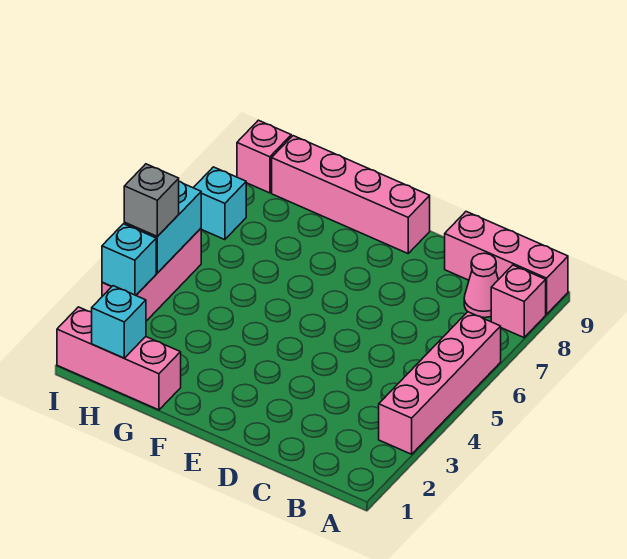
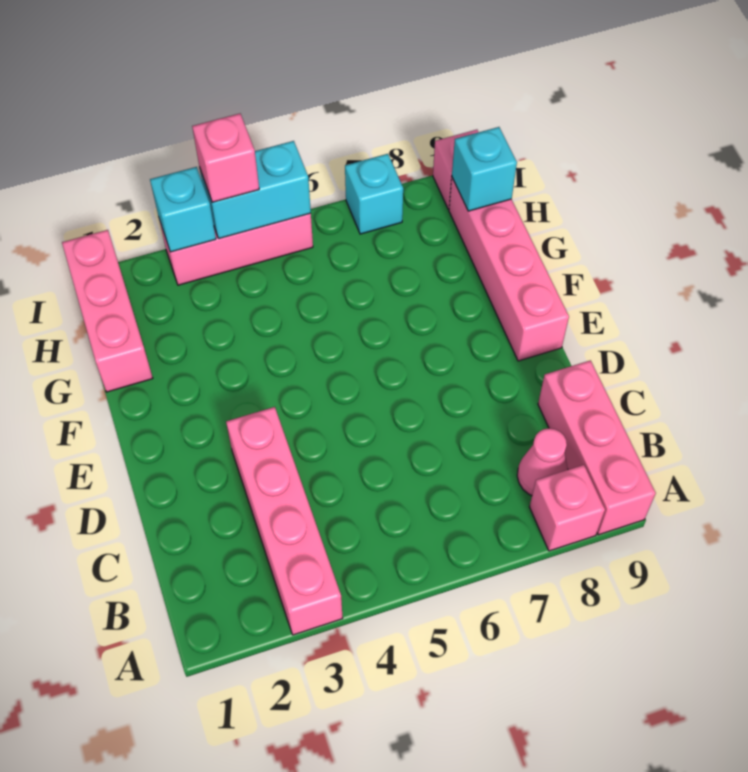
pink brick A3:A6 level 1 -> pink brick A3:D3 level 1
cyan brick H1 level 2 -> cyan brick H9 level 2
grey brick I4 level 3 -> pink brick I4 level 3

